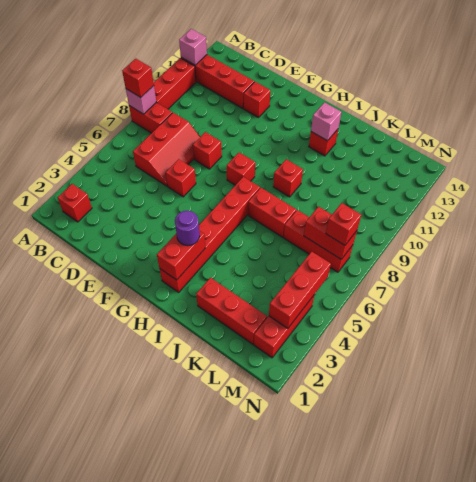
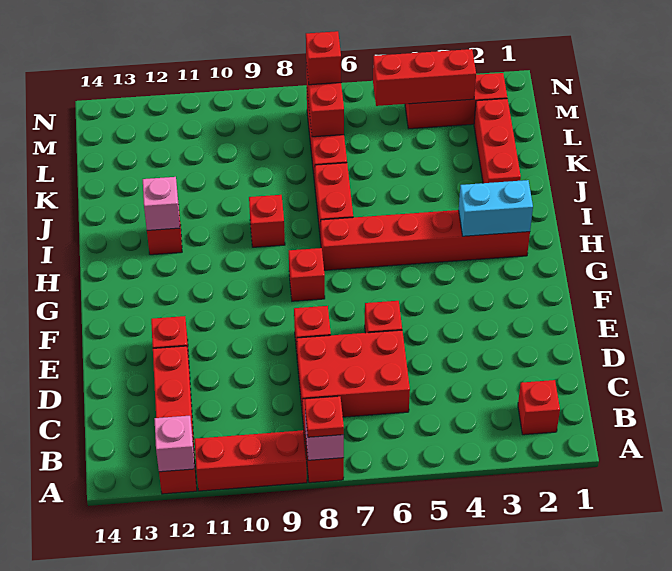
red brick A8 level 3 -> red plate A8 level 3
red slope C6:D8 level 1 top C -> red brick C6:D8 level 1
red brick H2:H3 level 2 -> cyan brick H2:H3 level 2
purple round brick H3 level 3 -> none

